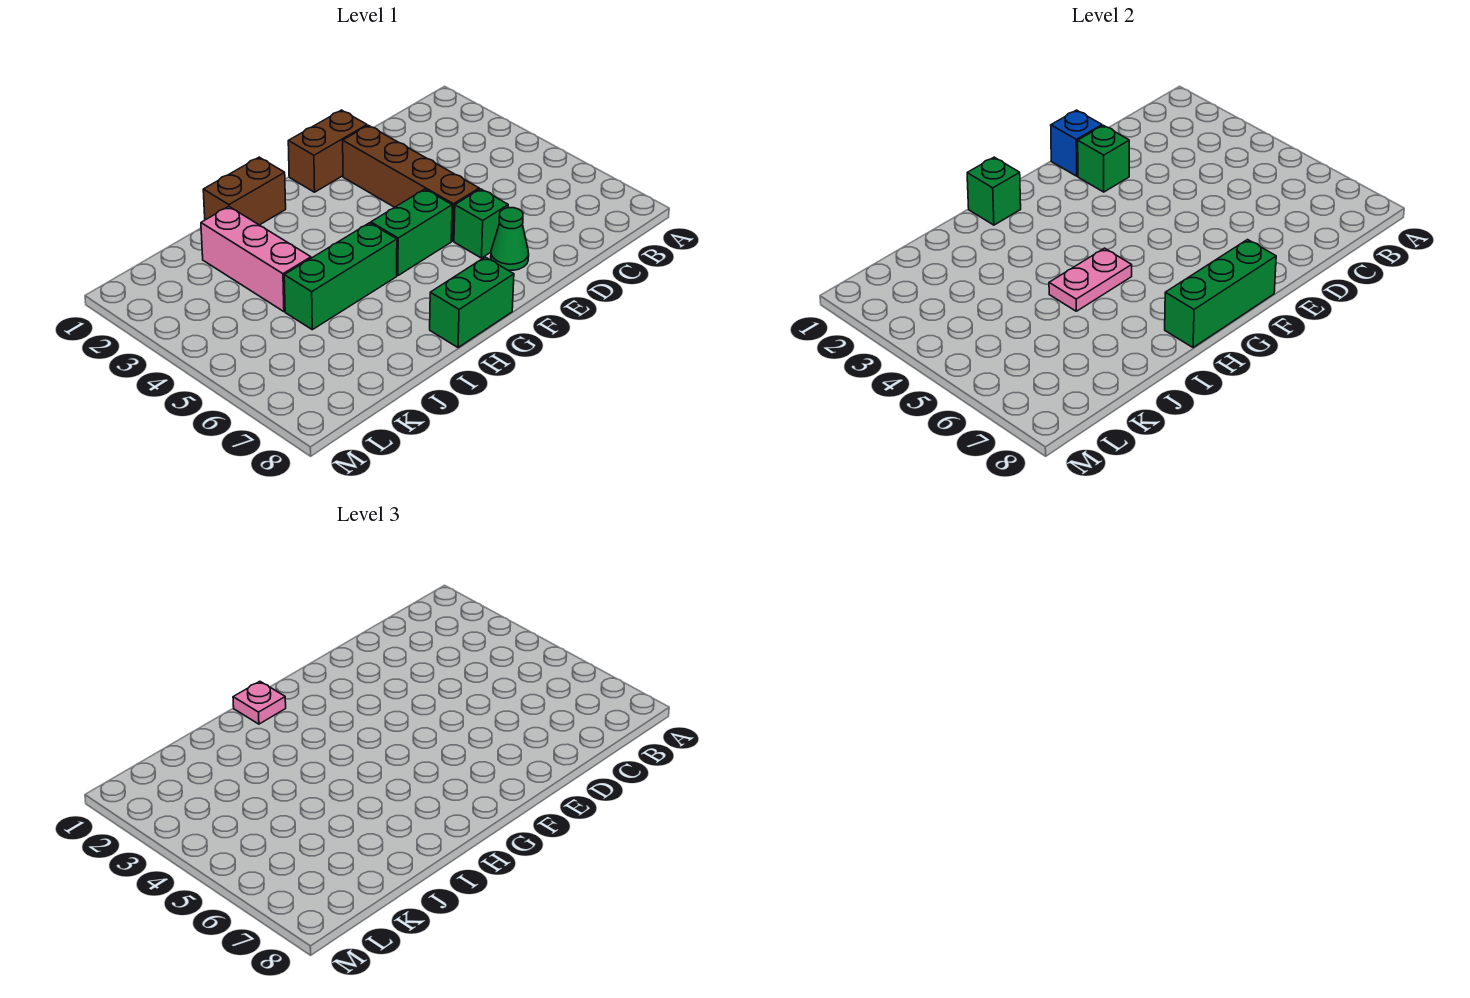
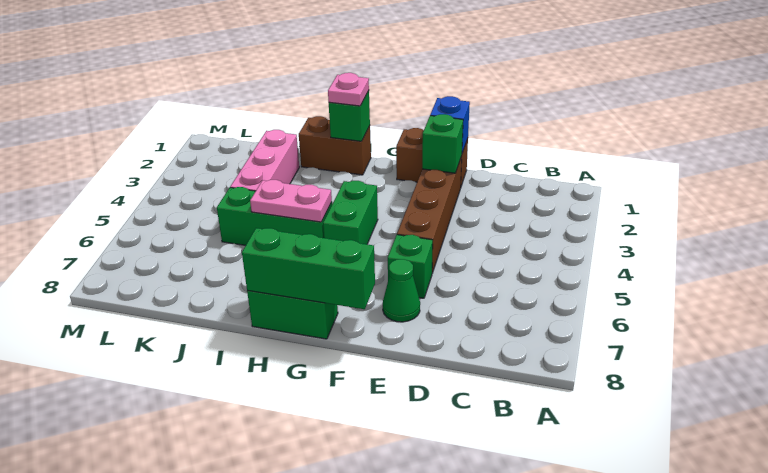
green brick F5:G5 level 1 -> green brick G4:G5 level 1

